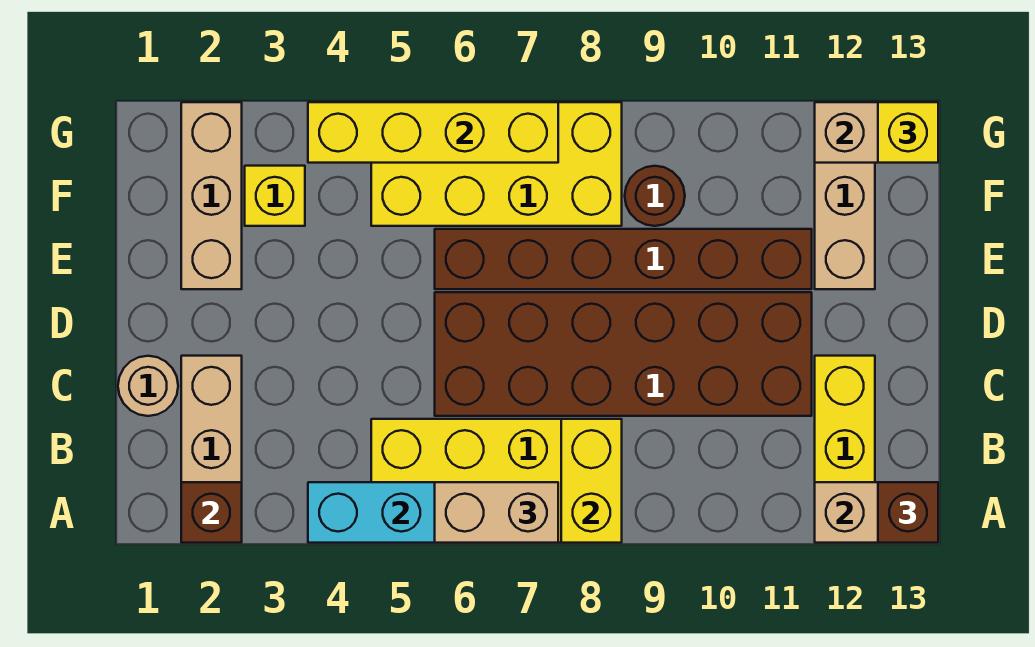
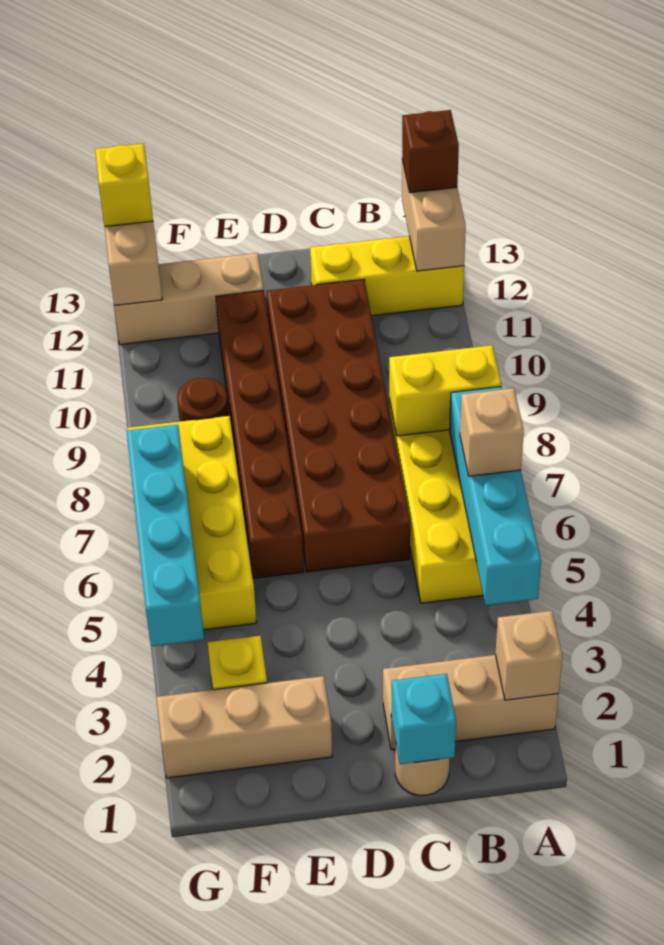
brown brick A2 level 2 -> tan brick A2 level 2
tan brick A6:A7 level 3 -> tan brick A6 level 3
none -> cyan brick C1 level 2
yellow brick G4:G7 level 2 -> cyan brick G4:G7 level 2

